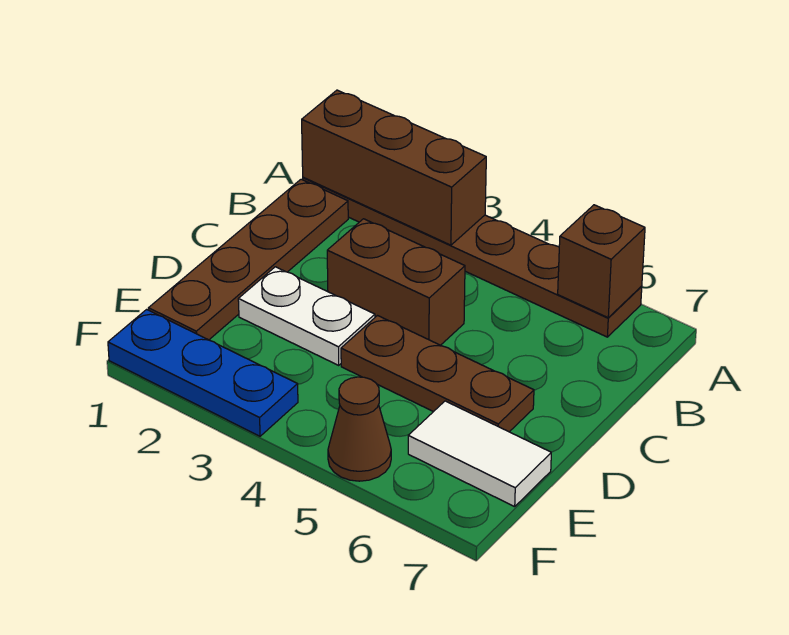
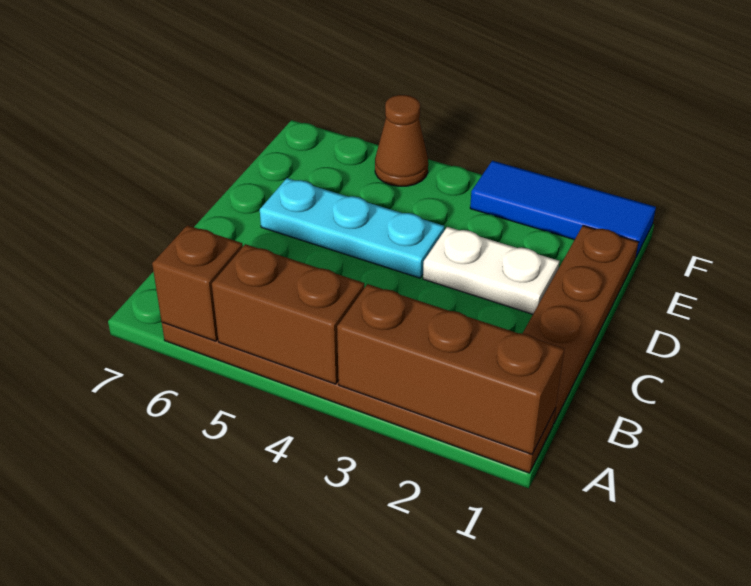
brown brick C3:C4 level 1 -> brown brick A4:A5 level 2
brown plate D4:D6 level 1 -> cyan plate D4:D6 level 1
white tile E6:E7 level 1 -> none
blue plate F1:F3 level 1 -> blue tile F1:F3 level 1

